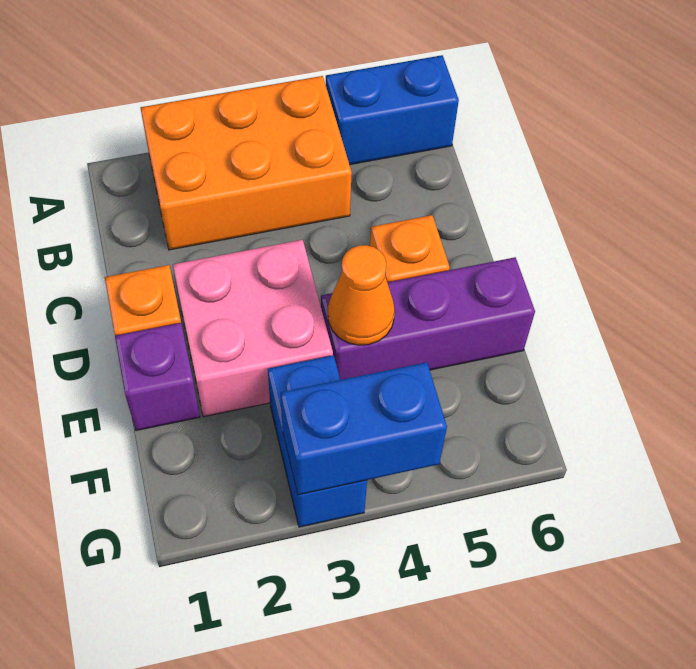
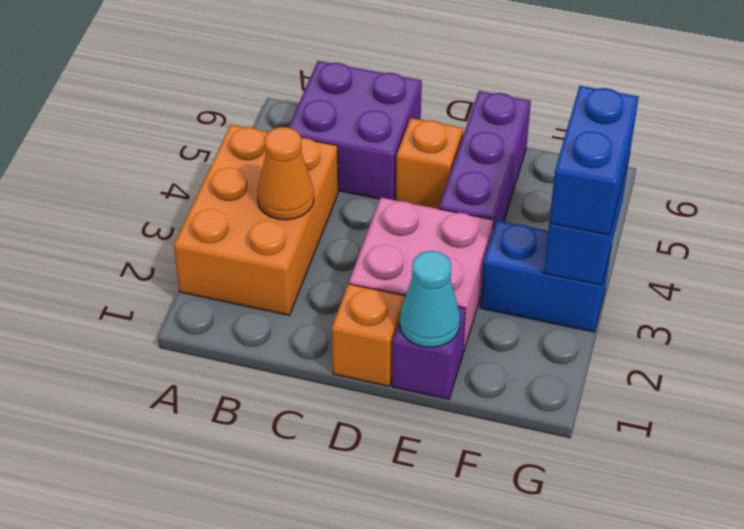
blue brick A5:A6 level 1 -> blue brick G3:G4 level 3
none -> purple brick B5:C6 level 1
none -> cyan cone E1 level 2
orange cone E4 level 2 -> orange cone B3 level 2

